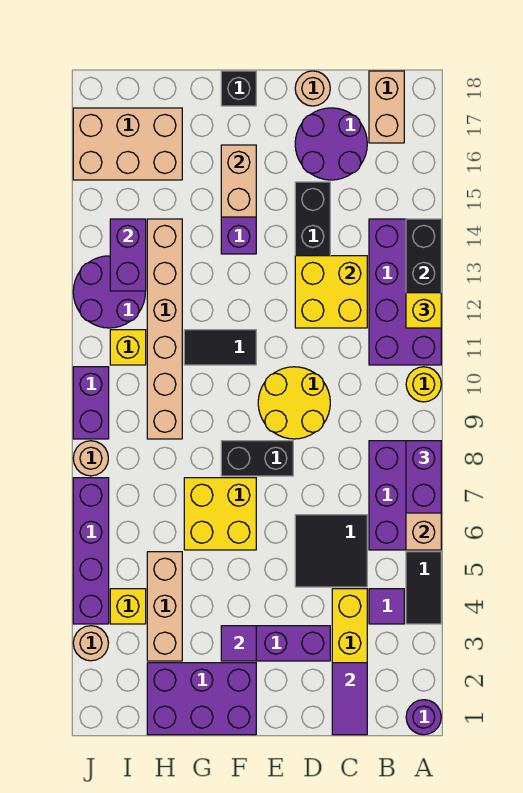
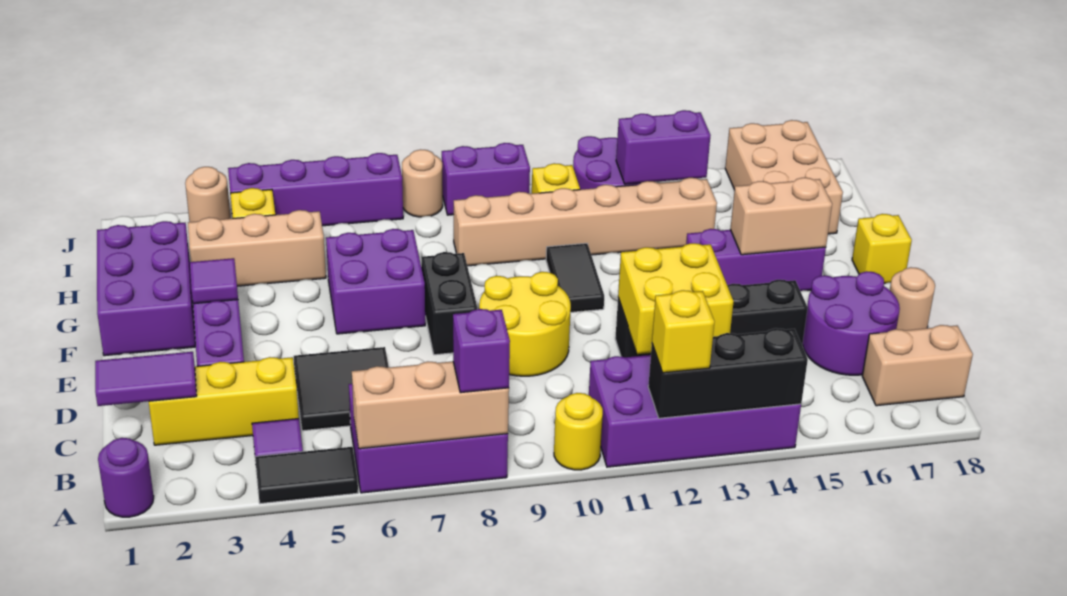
purple brick A7:A8 level 3 -> purple brick A8 level 3
yellow brick F6:G7 level 1 -> purple brick F6:G7 level 1
black brick F18 level 1 -> yellow brick F18 level 1

